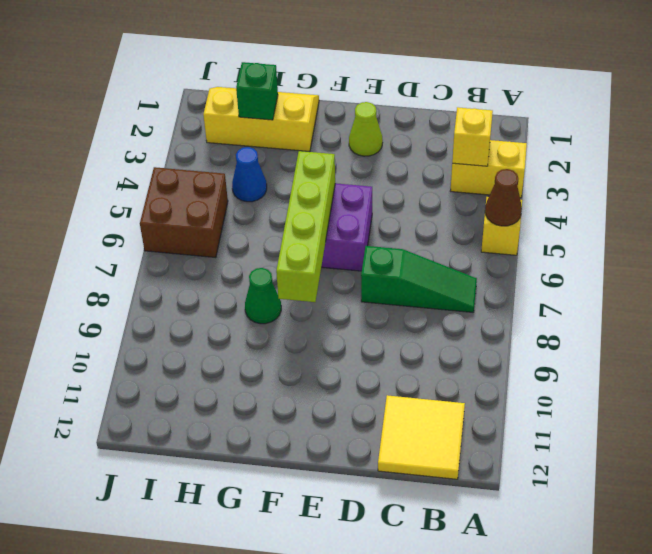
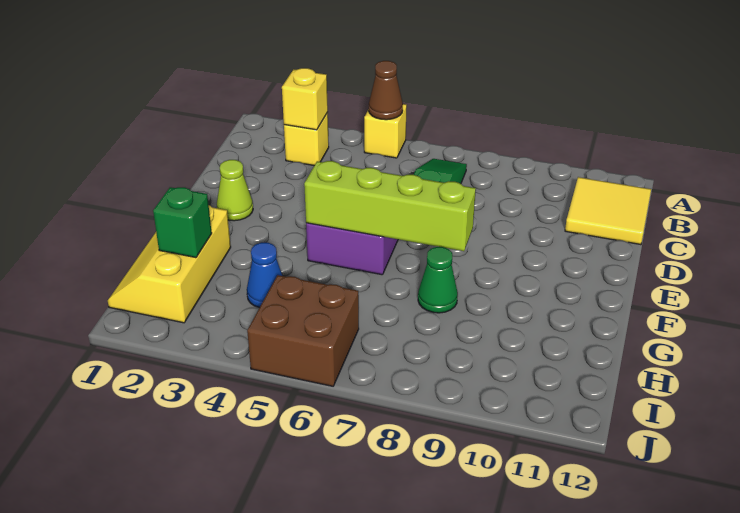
yellow brick A3:B3 level 1 -> yellow brick B3 level 1

